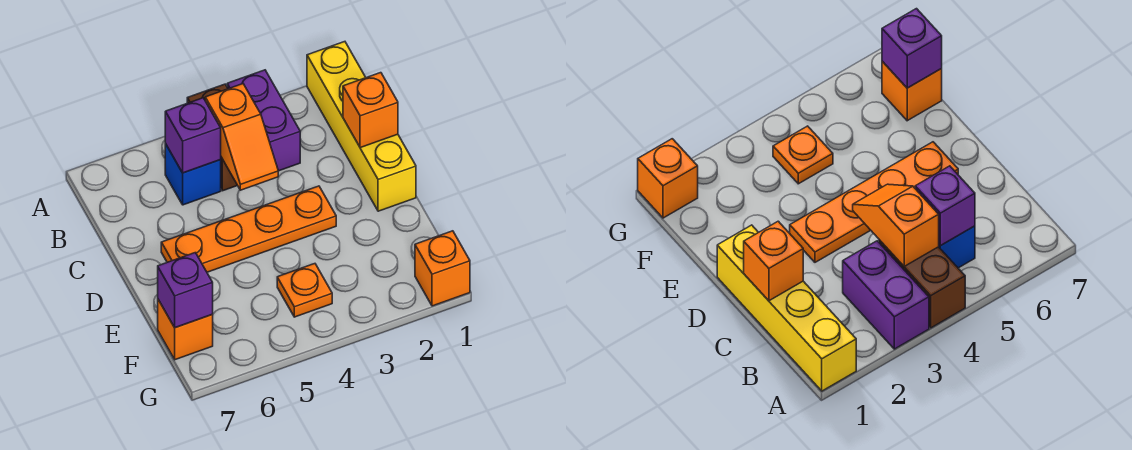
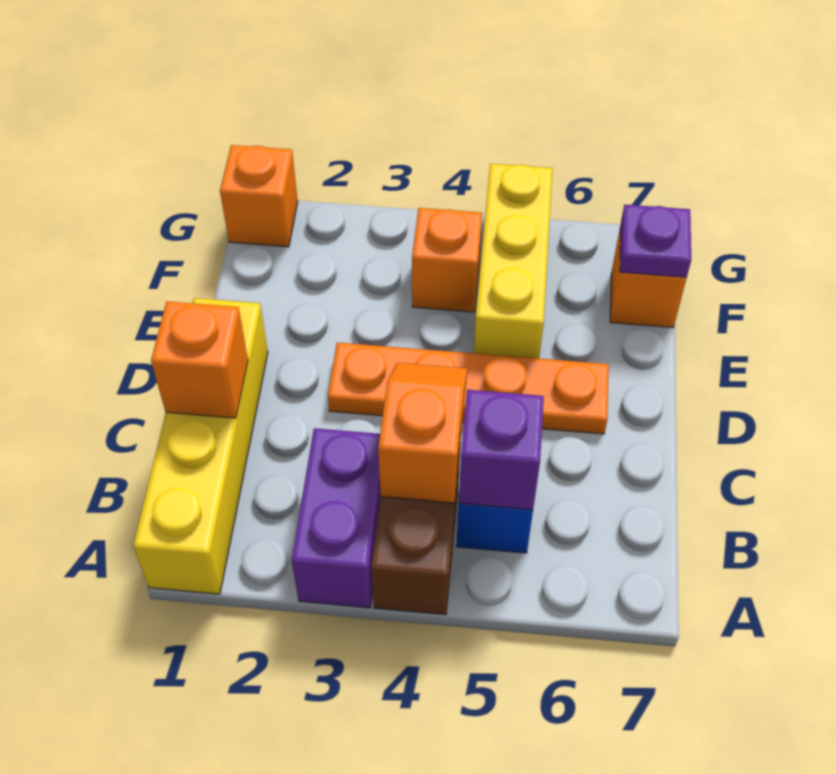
none -> yellow brick E5:G5 level 1
orange plate F4 level 1 -> orange brick F4 level 1
purple brick F7 level 2 -> purple plate F7 level 2

